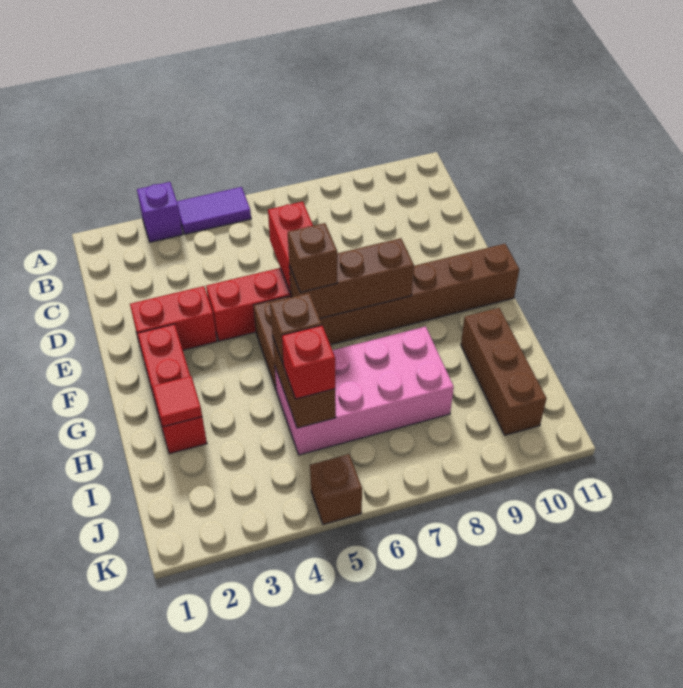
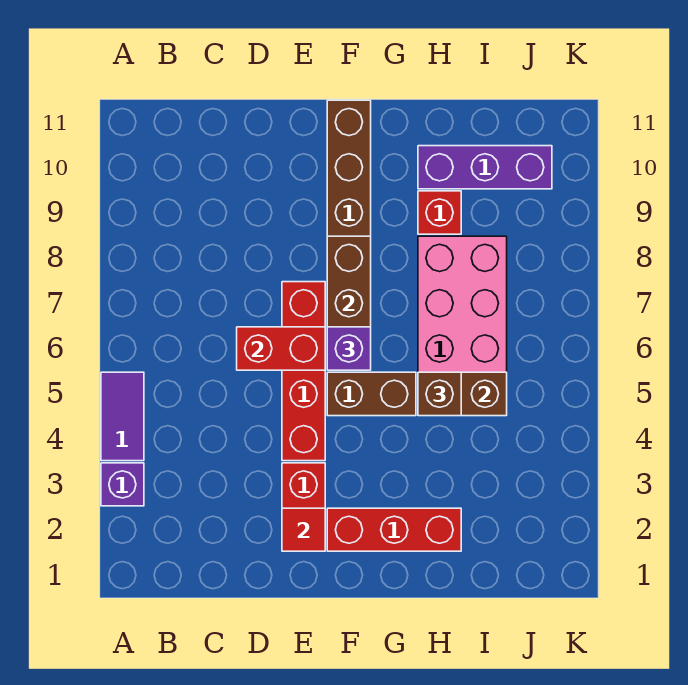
brown brick F6 level 3 -> purple brick F6 level 3
red tile H2 level 2 -> red tile E2 level 2
brown brick H10:J10 level 1 -> purple brick H10:J10 level 1
red brick I5 level 3 -> red brick H9 level 1
brown brick K5 level 1 -> none

